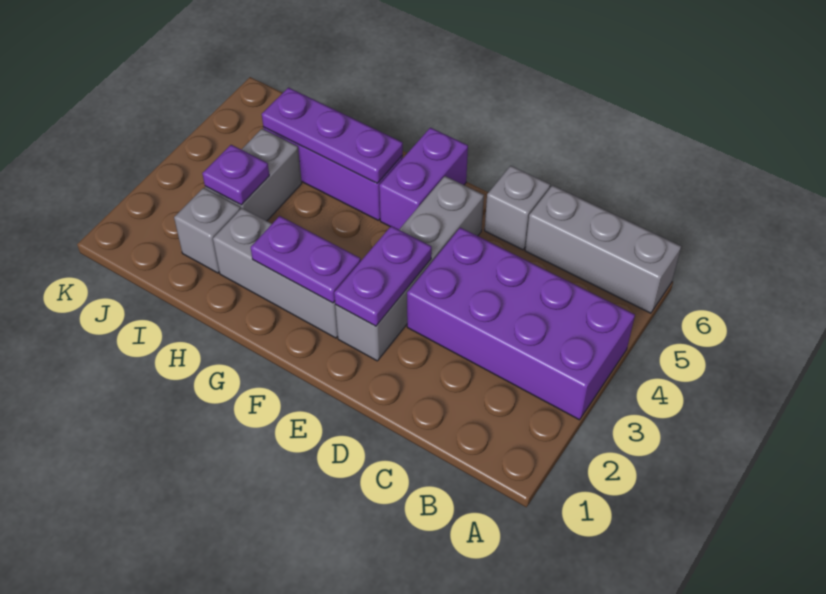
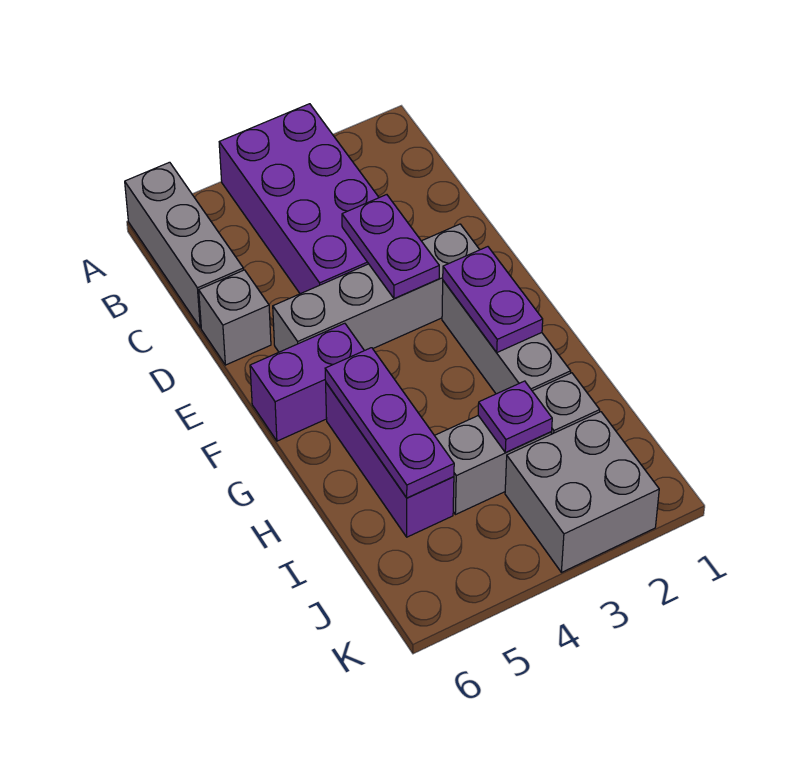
purple plate E2:E3 level 2 -> purple plate D3:E3 level 2
none -> grey brick J2:K3 level 1

